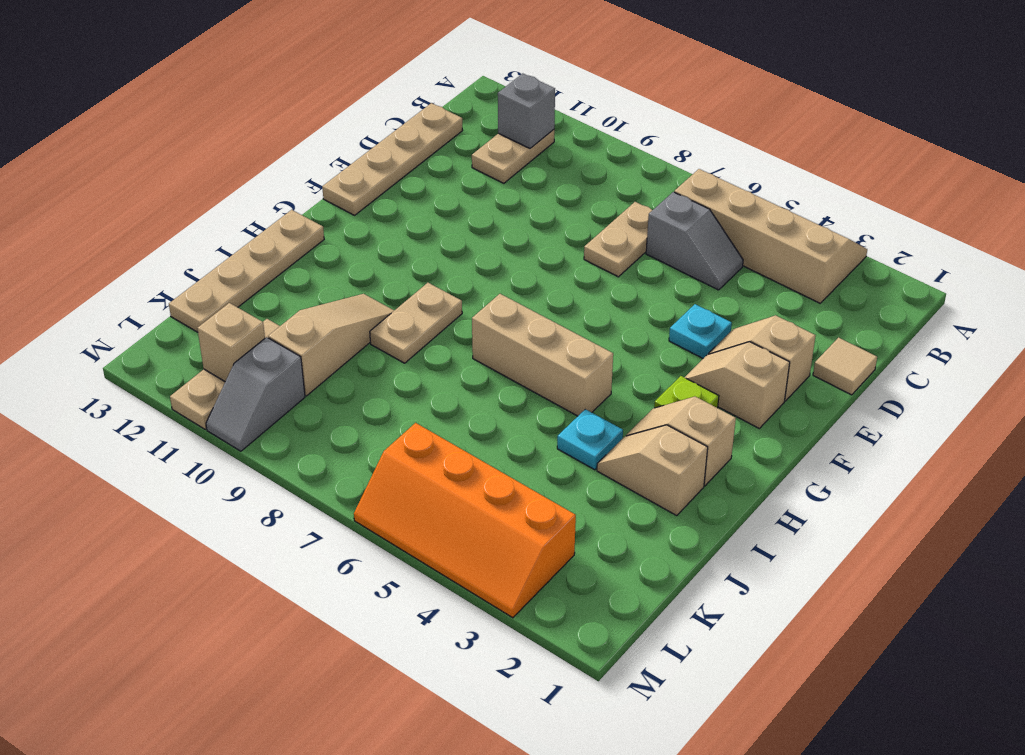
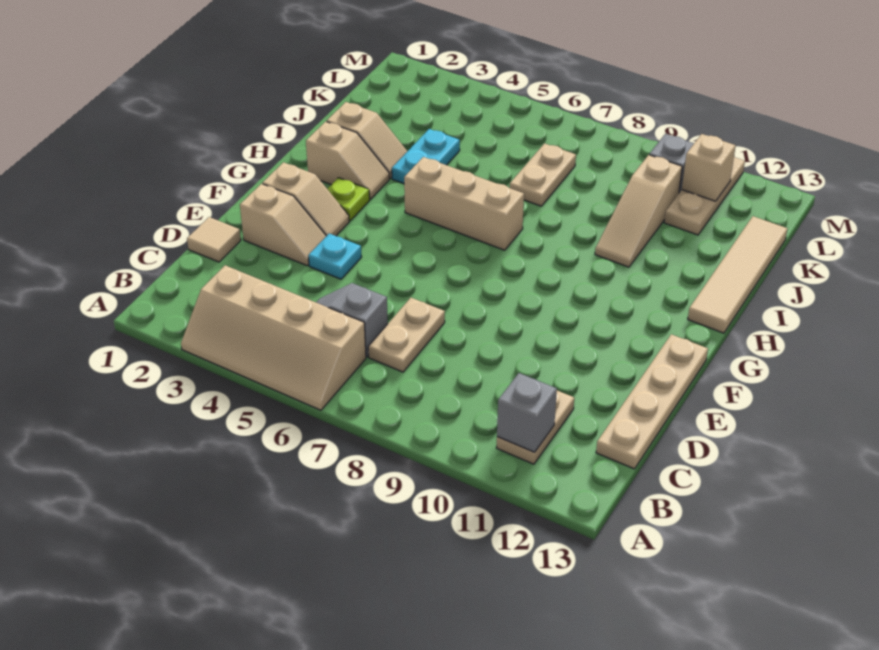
tan plate H9:I9 level 1 -> tan plate J7:K7 level 1
tan plate H13:K13 level 1 -> tan tile H13:K13 level 1
cyan plate I4 level 1 -> cyan plate I4:J4 level 1
orange slope L3:M6 level 1 top L -> none

